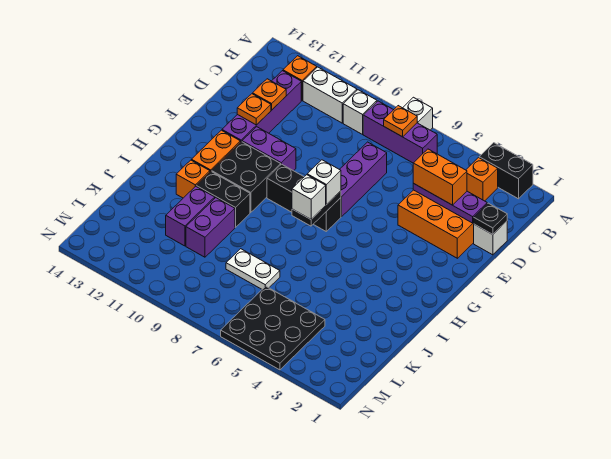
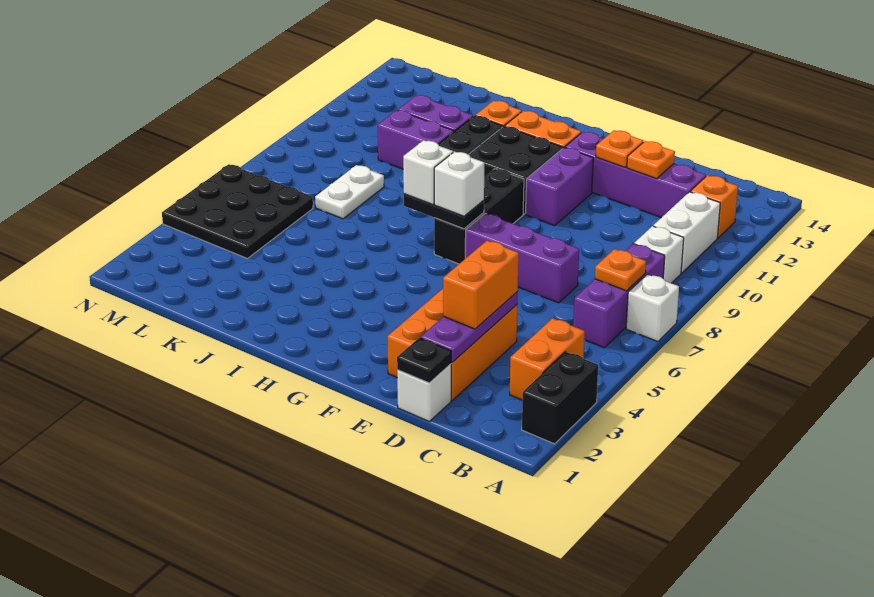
orange brick B3 level 1 -> orange brick B3:B4 level 1

